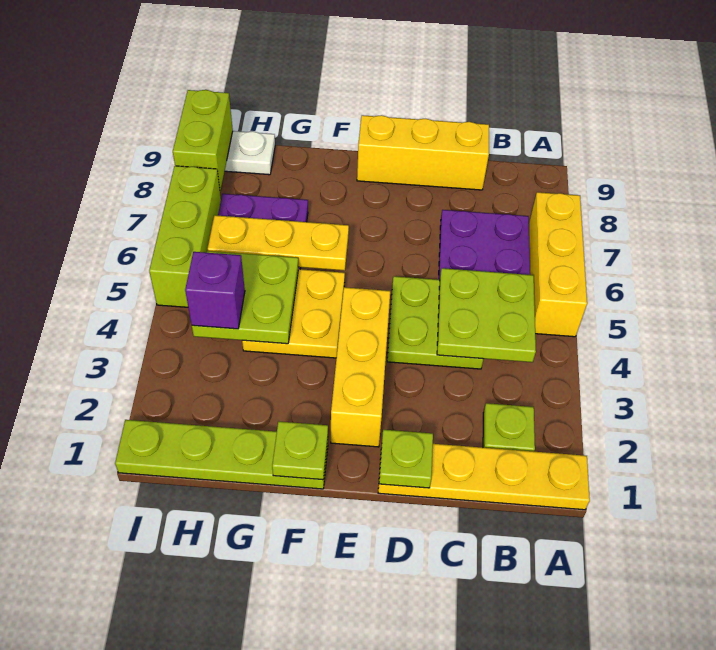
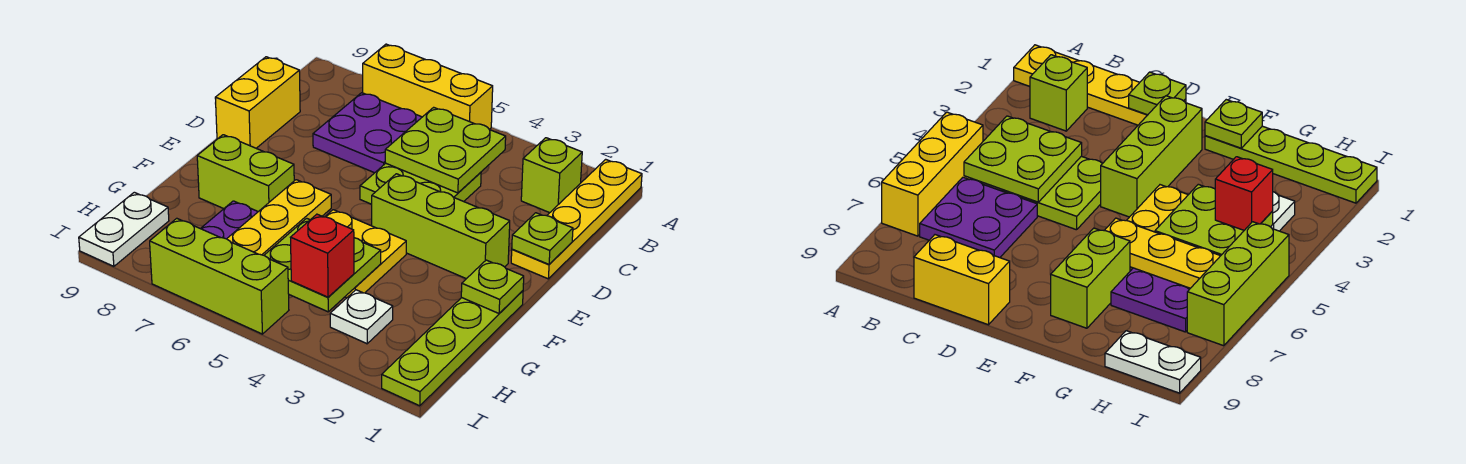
lime plate B2 level 1 -> lime brick B2 level 1
yellow brick C9:E9 level 1 -> yellow brick C9:D9 level 1
yellow brick E2:E4 level 1 -> lime brick E2:E4 level 1
none -> white plate H3 level 1
purple brick H4 level 3 -> red brick H4 level 3
lime brick I8:I9 level 2 -> lime brick F7:F8 level 1

